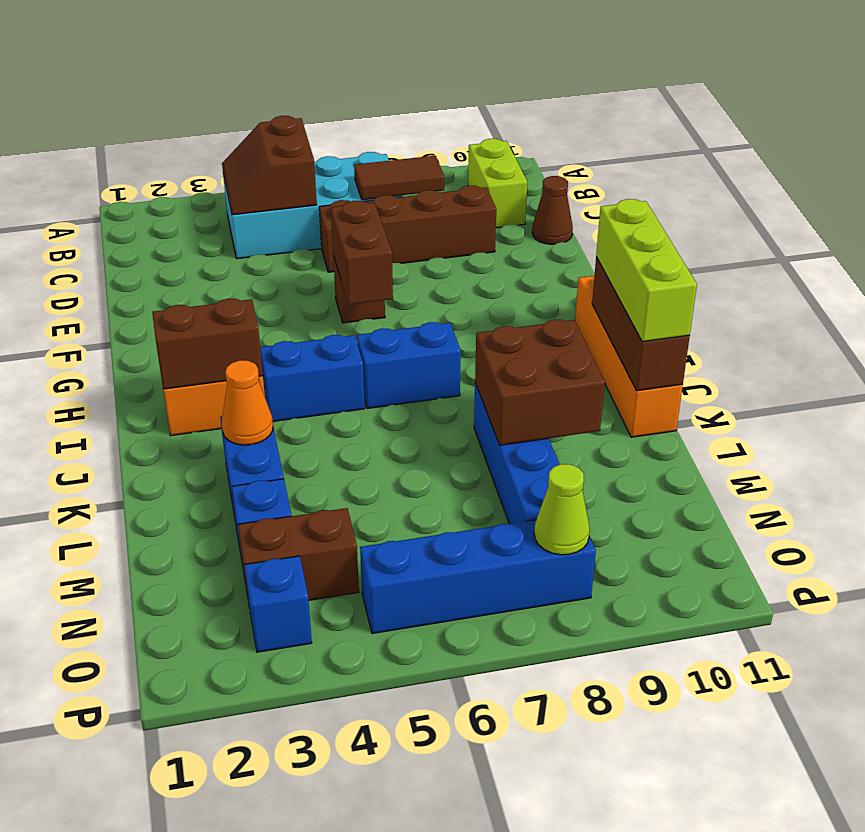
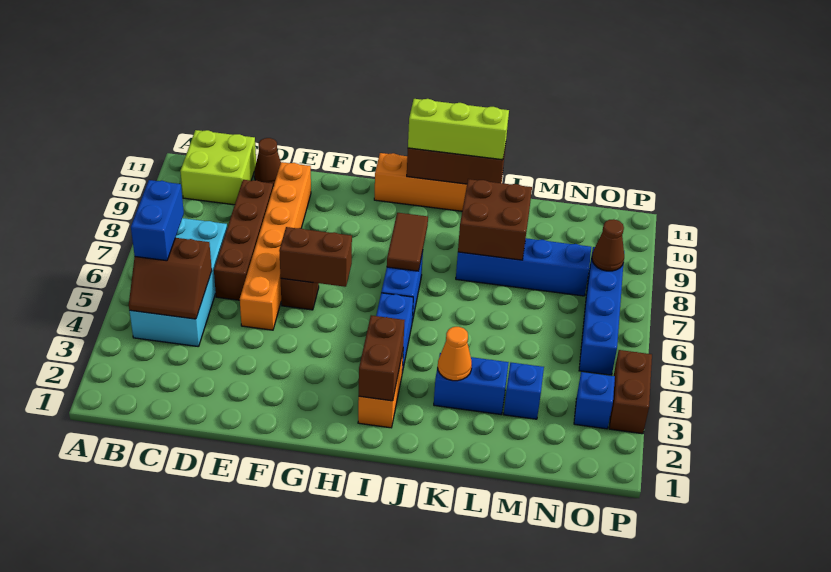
none -> blue brick B5:B6 level 3
lime brick B10:C10 level 1 -> lime brick B10:C11 level 1
brown tile C7:C8 level 2 -> brown tile I7:I8 level 2
none -> orange brick E5:E10 level 1
brown brick N3:N4 level 1 -> brown brick P3:P4 level 1
lime cone O8 level 2 -> brown cone O8 level 2

